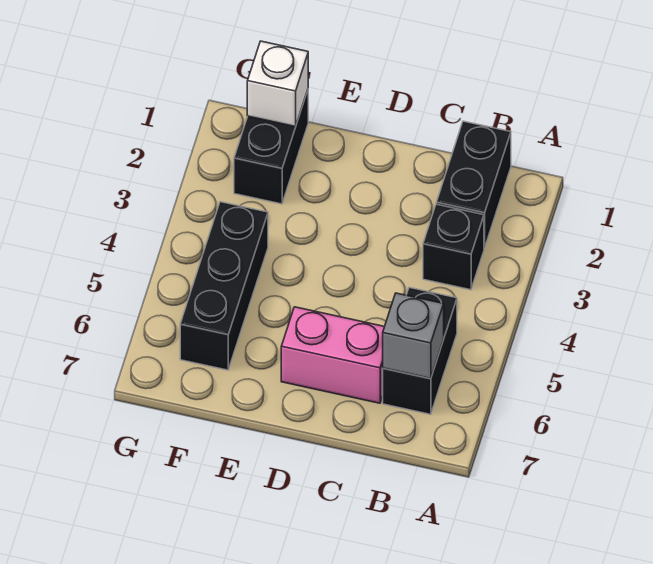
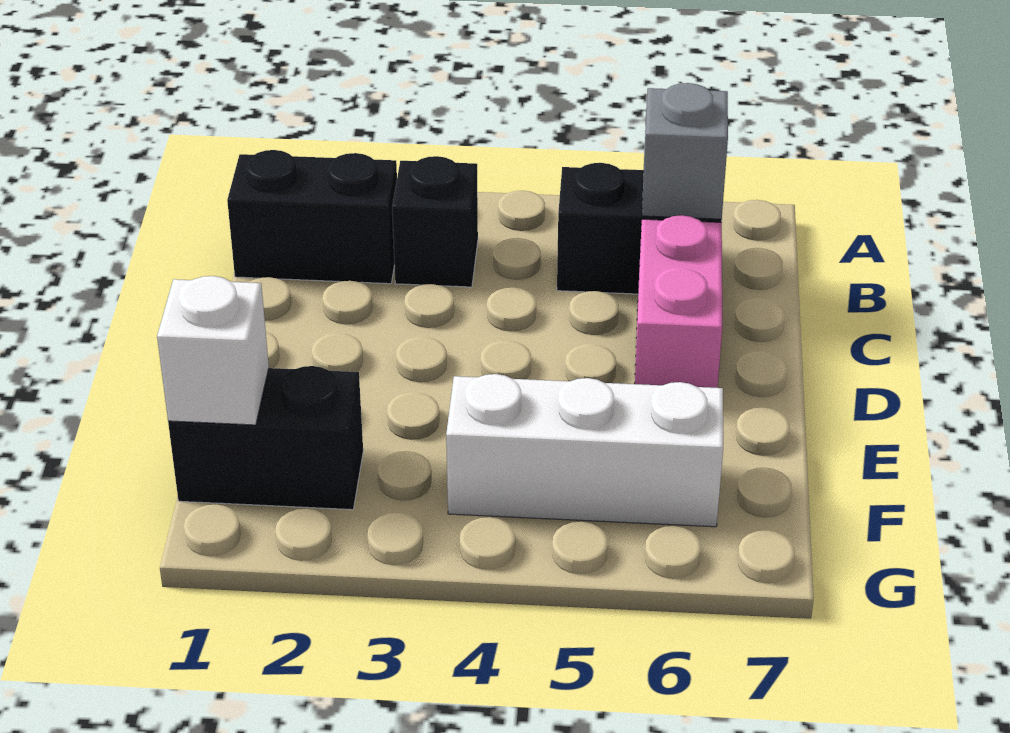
black brick F4:F6 level 1 -> white brick F4:F6 level 1

